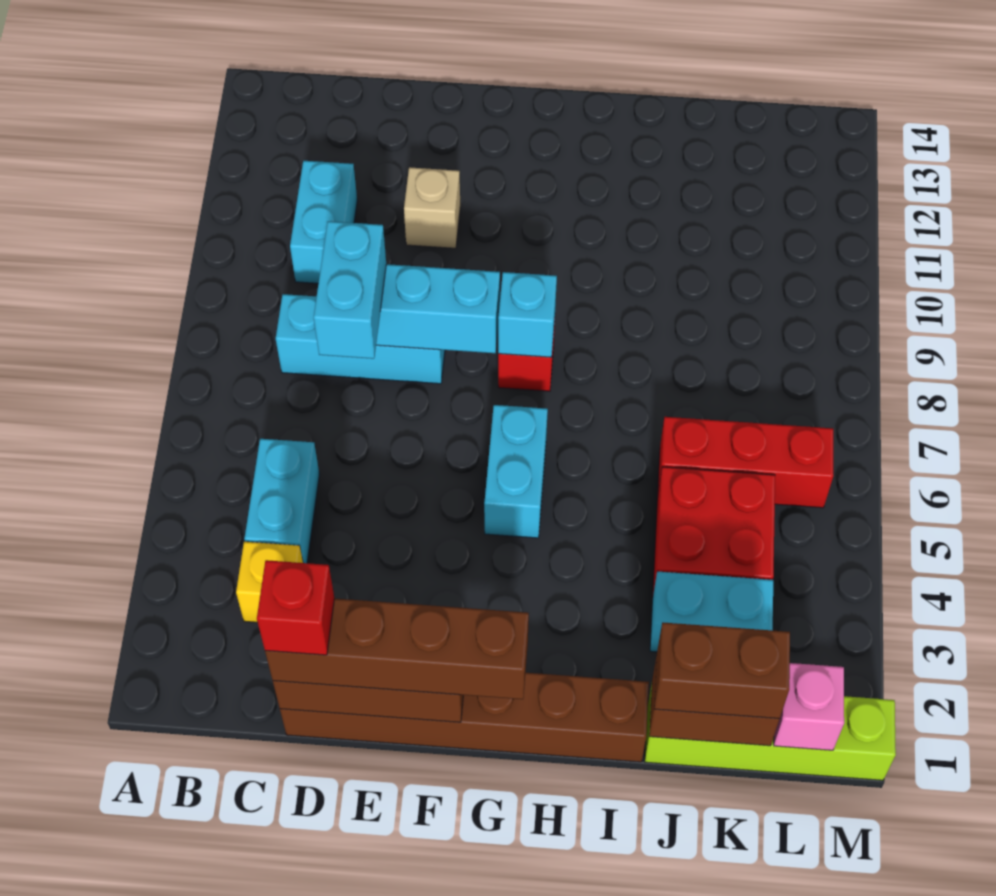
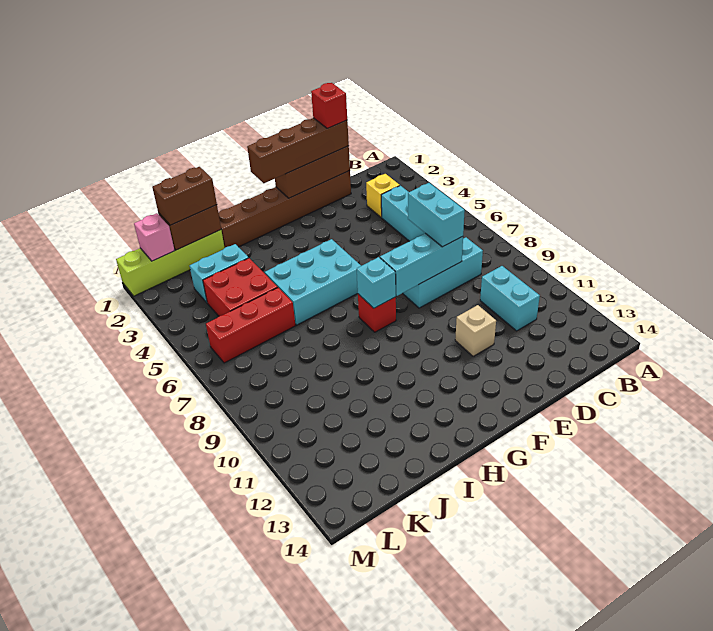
cyan brick G5:G6 level 1 -> cyan brick G5:I6 level 1

